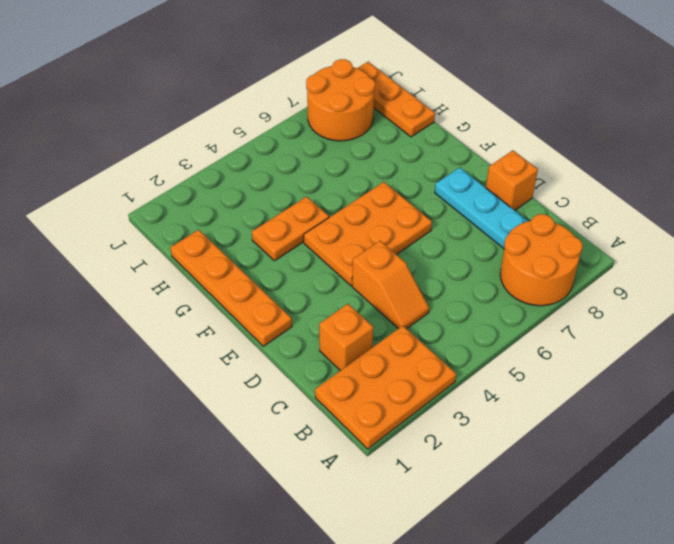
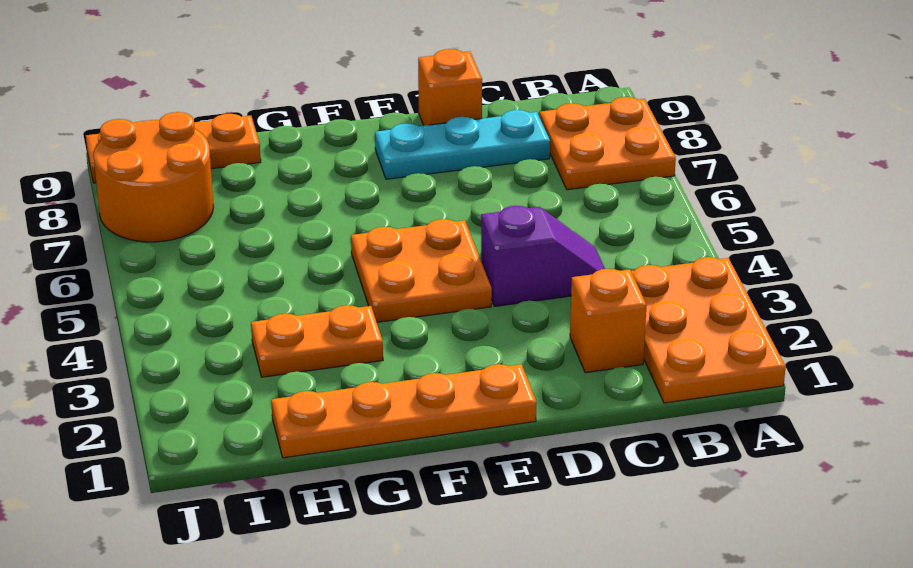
orange round brick A7:B8 level 1 -> orange plate A7:B8 level 1
orange slope C4:D4 level 1 top D -> purple slope C4:D4 level 1 top D
orange plate E4:F6 level 1 -> orange plate E4:F5 level 1
orange plate G3:G4 level 1 -> orange plate G3:H3 level 1

